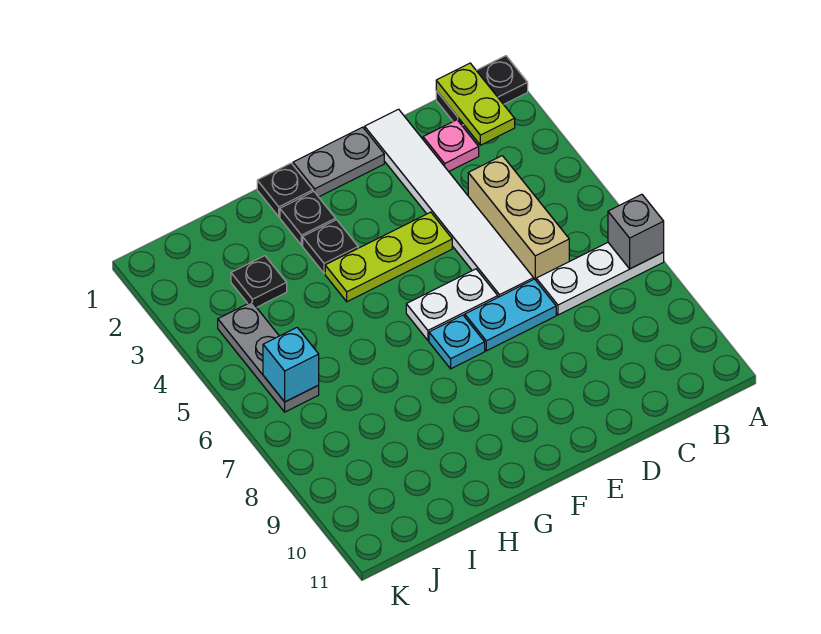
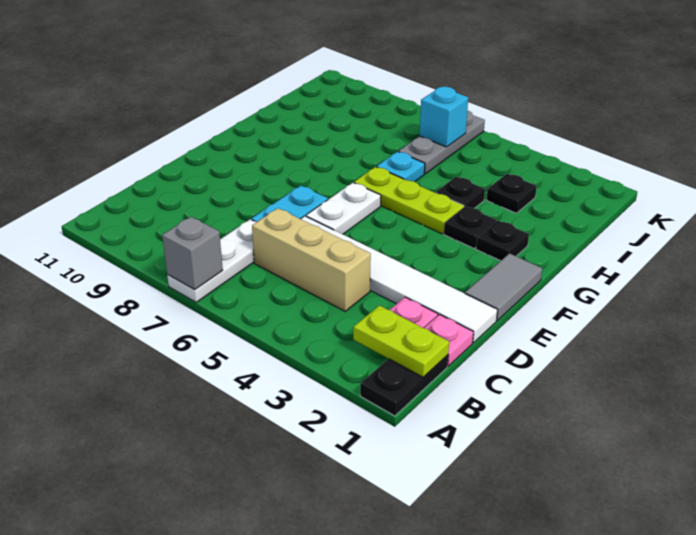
none -> pink plate C1 level 1
grey plate E1:F1 level 1 -> grey tile E1:F1 level 1
lime plate E4:G4 level 1 -> lime plate G4:G6 level 1
cyan plate F7 level 1 -> cyan plate H6 level 1
black plate G1 level 1 -> black plate H4 level 1
grey plate J4:J6 level 1 -> grey plate I6:K6 level 1

